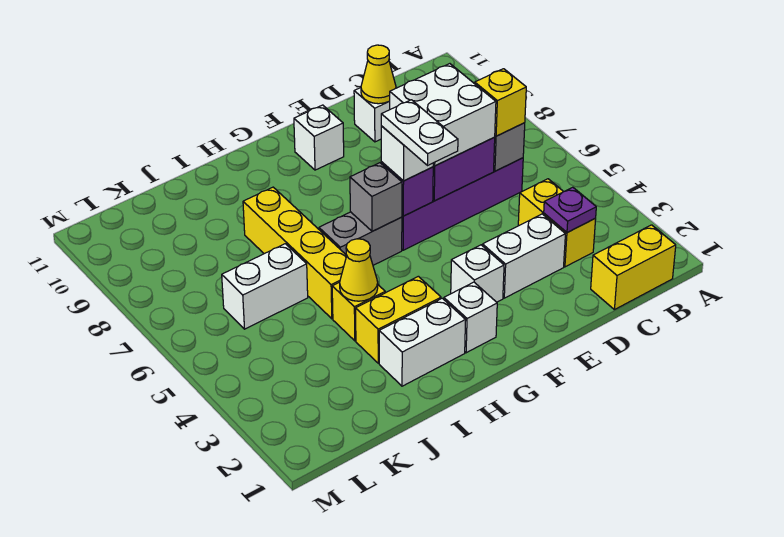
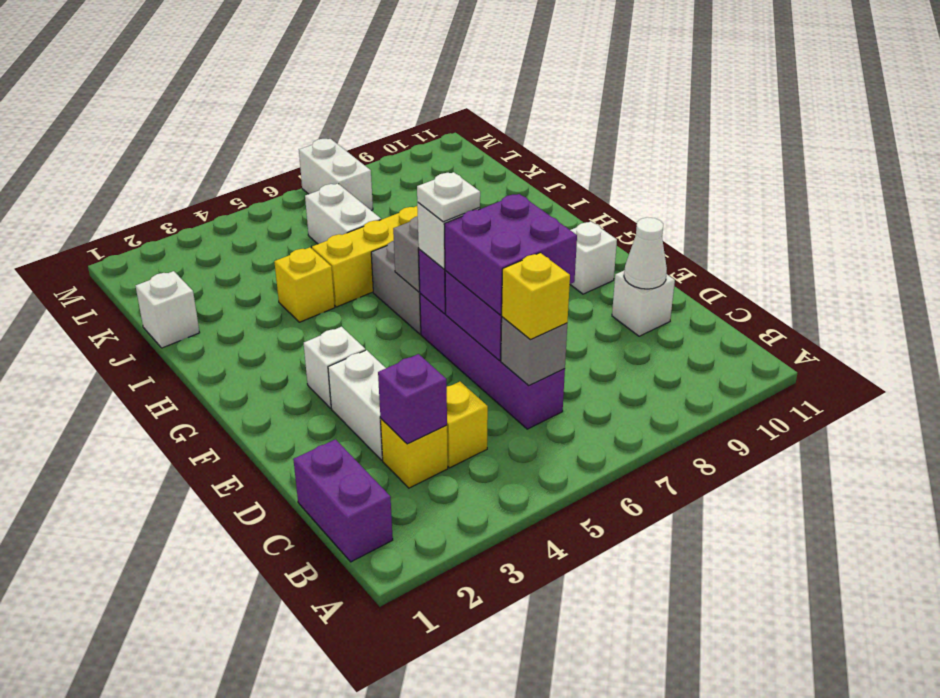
yellow brick B1:C1 level 1 -> purple brick B1:C1 level 1
purple plate C3 level 2 -> purple brick C3 level 2
white brick D6:E7 level 3 -> purple brick D6:E7 level 3
yellow cone D10 level 2 -> white cone D10 level 2
white plate F5:F6 level 4 -> white plate F6 level 4
white brick G2 level 1 -> white brick J1 level 1
white brick H2:I2 level 1 -> white brick L7:M7 level 1
yellow brick H3:I3 level 1 -> none
yellow cone I4 level 2 -> none

